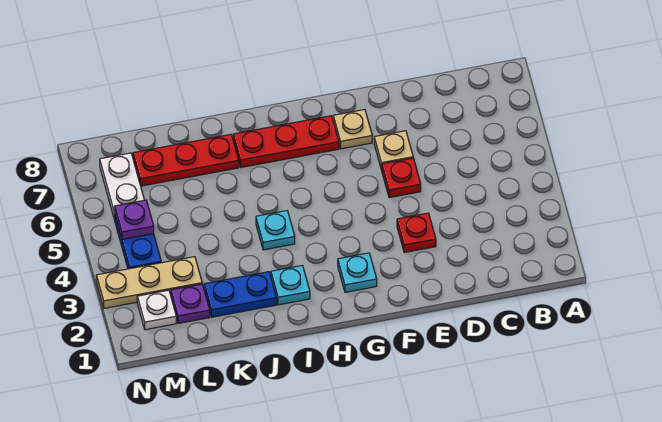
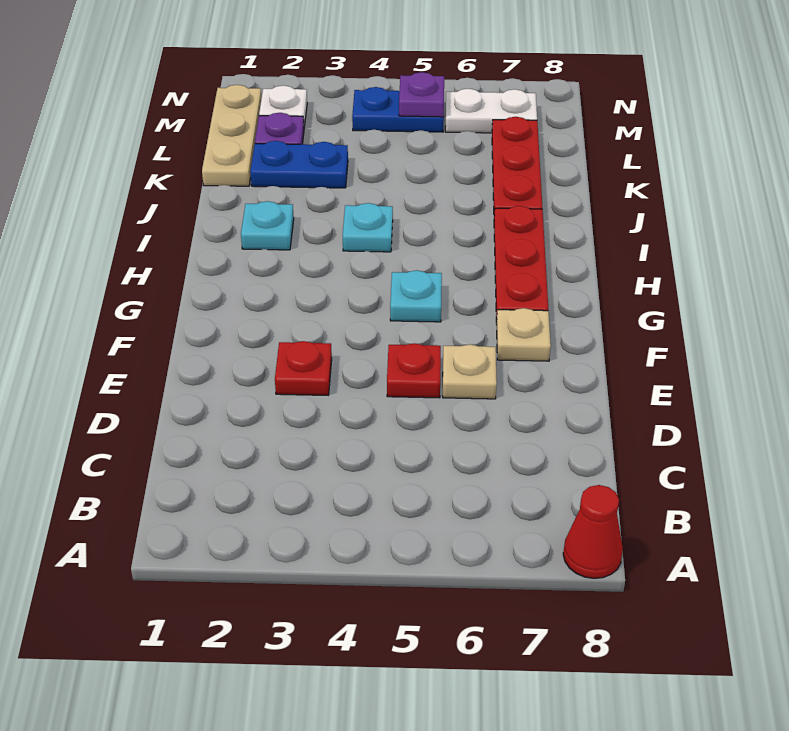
none -> red cone A8 level 1
cyan plate G2 level 1 -> cyan plate G5 level 1
blue plate J2:K2 level 1 -> blue plate K2:K3 level 1
tan plate L3:N3 level 1 -> tan plate K1:M1 level 1

